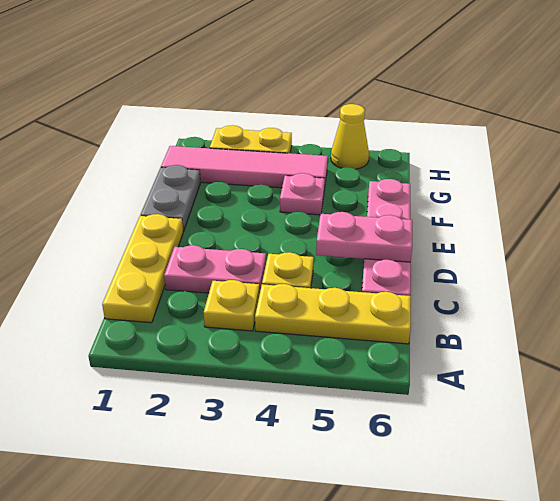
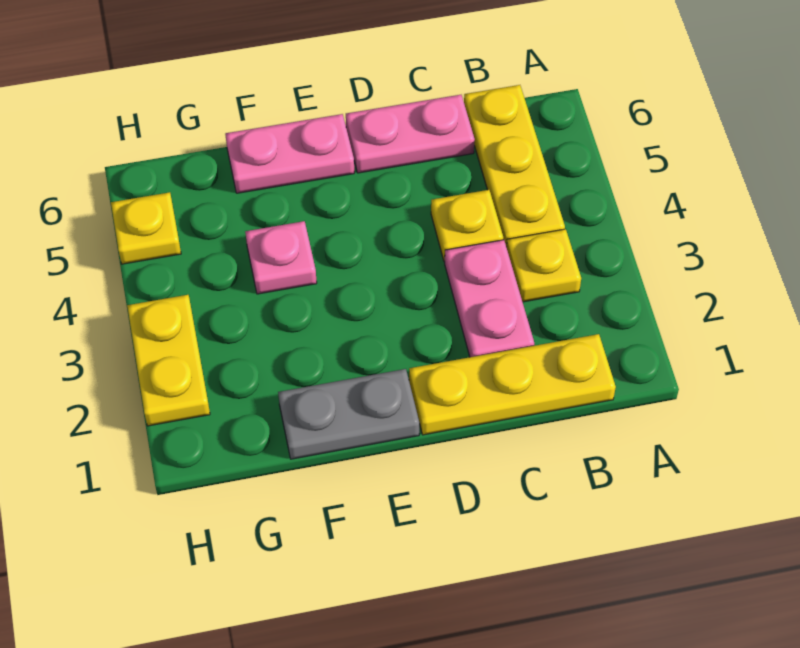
pink plate D5:D6 level 2 -> none
pink tile G1:G4 level 1 -> none
yellow cone H5 level 1 -> yellow plate H5 level 1

